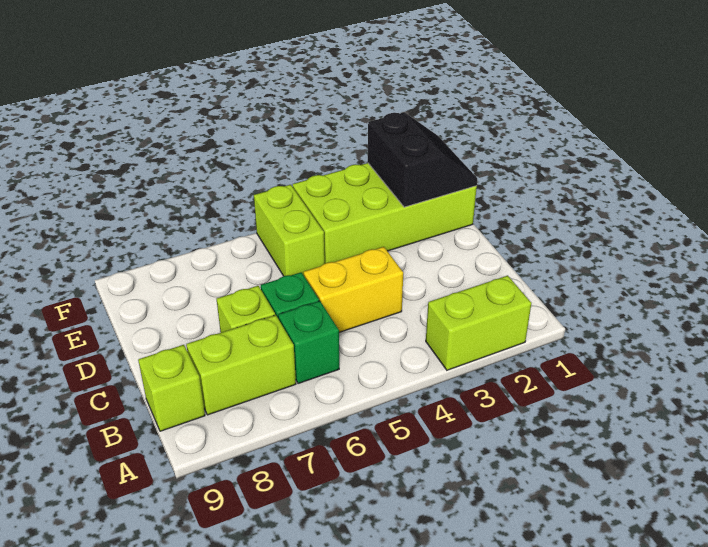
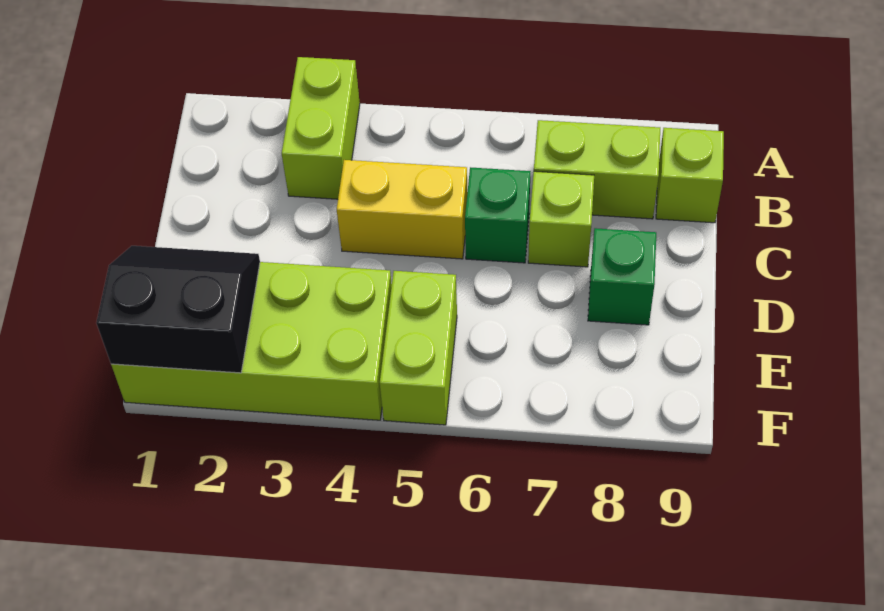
lime brick A2:A3 level 1 -> lime brick A3:B3 level 1
green brick B6 level 1 -> green brick D8 level 1
black slope E1:F2 level 2 top 2 -> black slope E1:F2 level 2 top F

